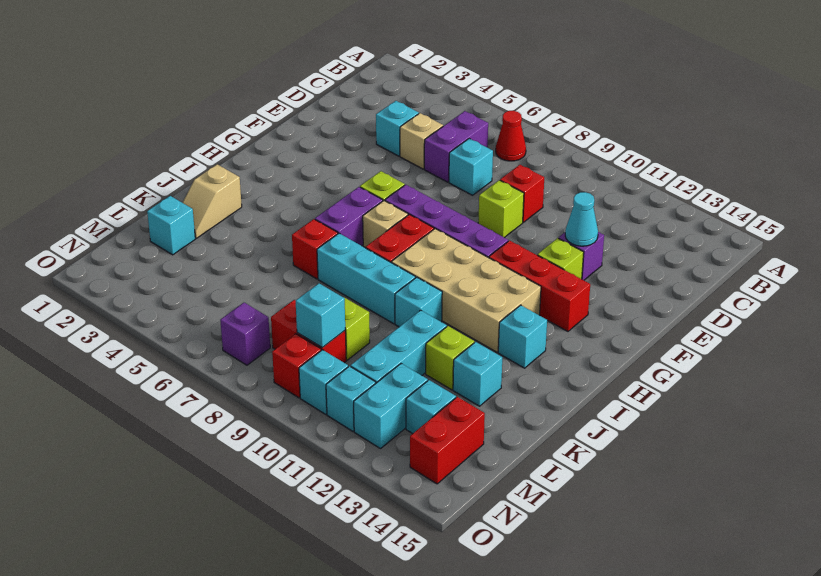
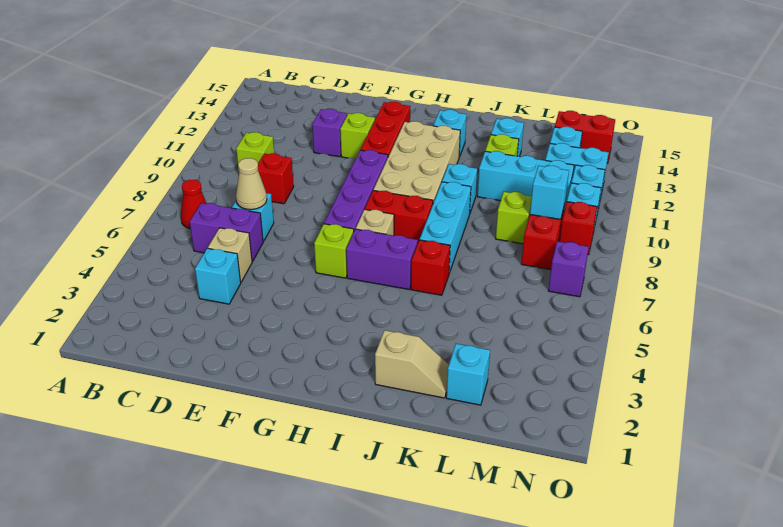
none -> tan cone D7 level 2
lime brick E9 level 1 -> lime brick C10 level 1
cyan cone E12 level 2 -> none

